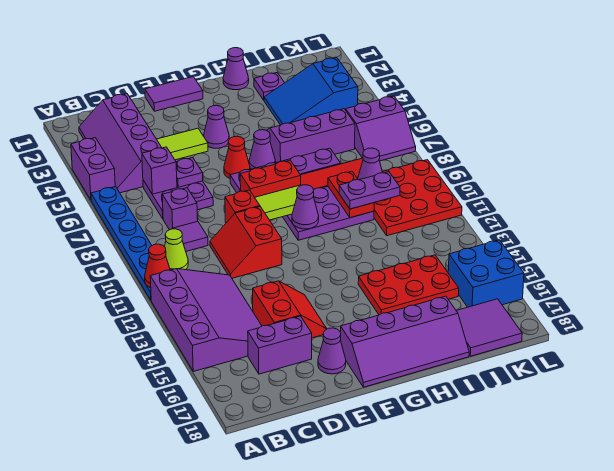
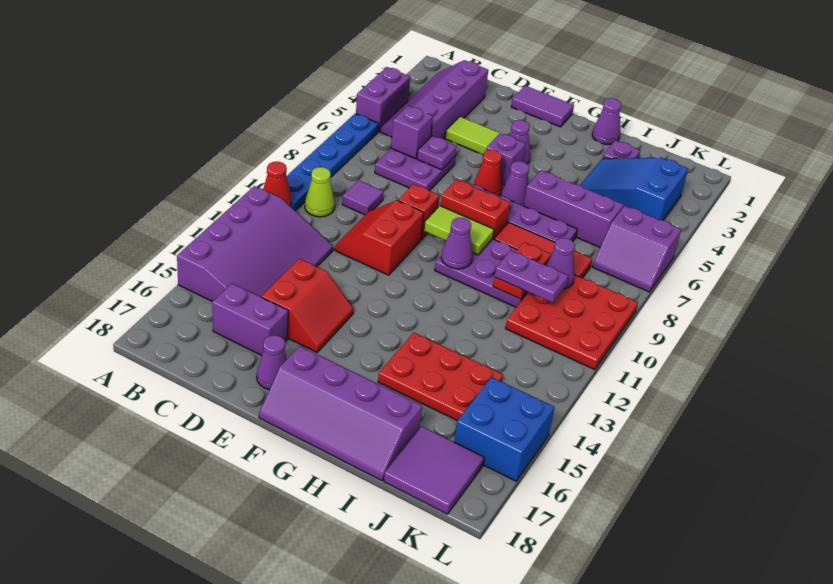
purple brick C8 level 1 -> purple brick F5 level 1

